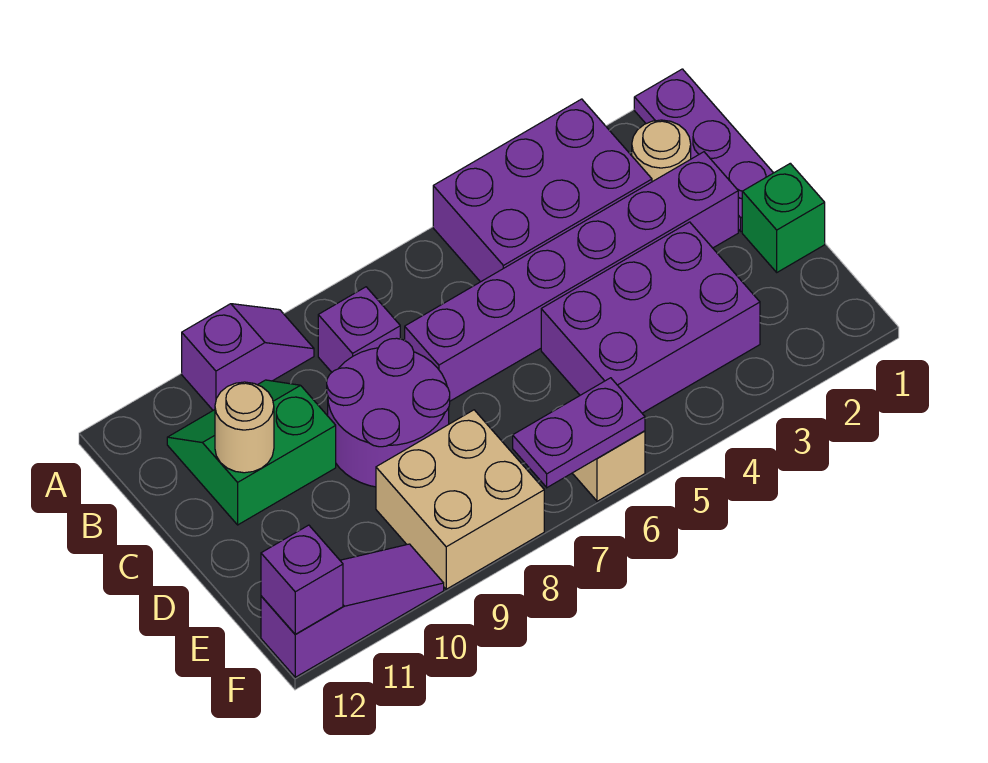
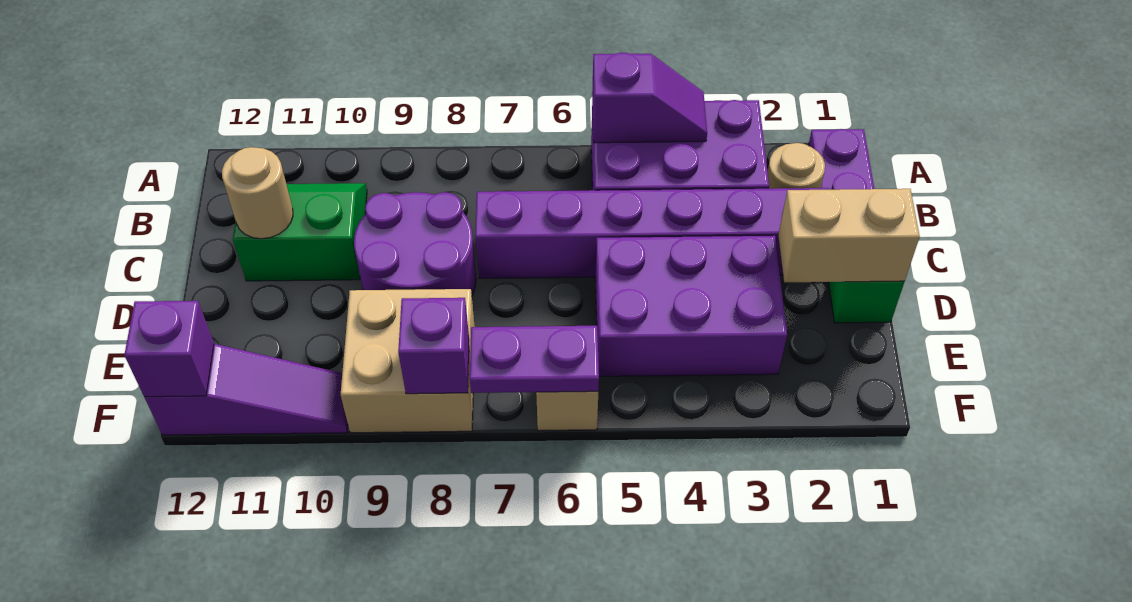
purple slope A9:A10 level 1 top 10 -> purple slope A4:A5 level 2 top 5
purple brick B8 level 1 -> purple brick F8 level 2
none -> tan brick D1:D2 level 2

